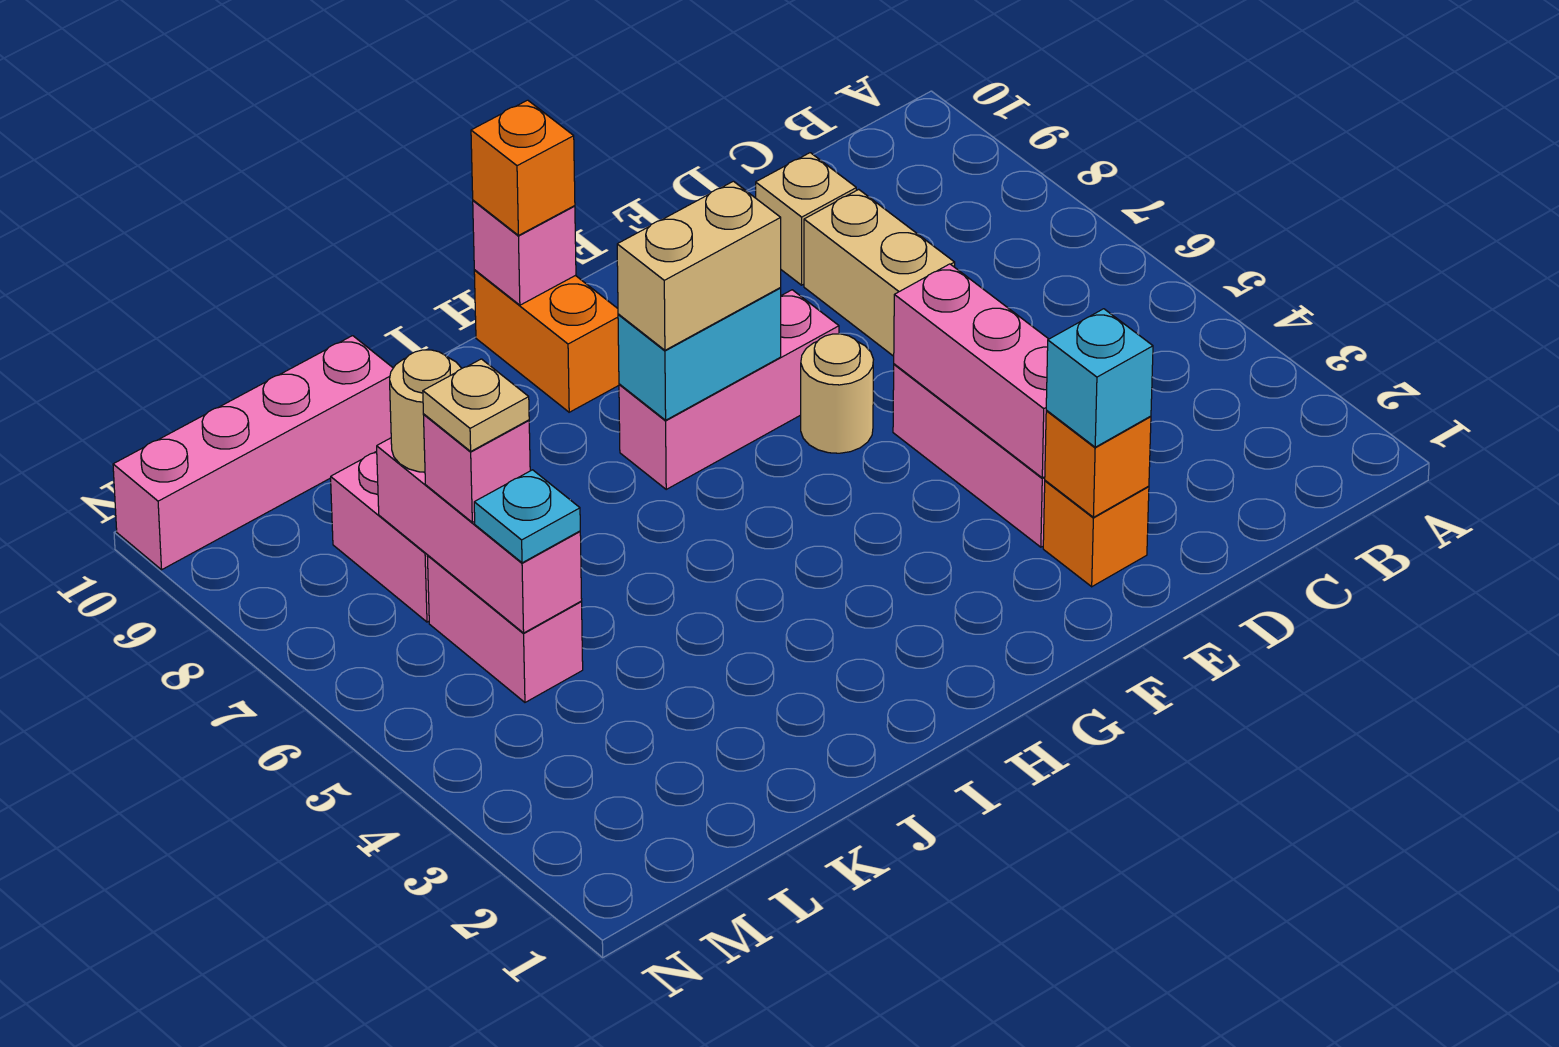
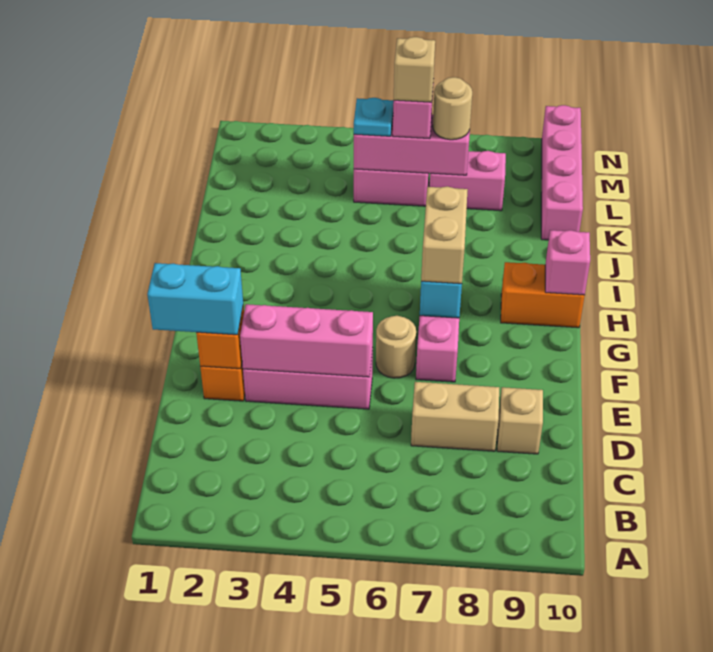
cyan brick E2 level 3 -> cyan brick E1:E2 level 3
orange brick H10 level 3 -> none
tan plate L6 level 4 -> tan brick L6 level 4

